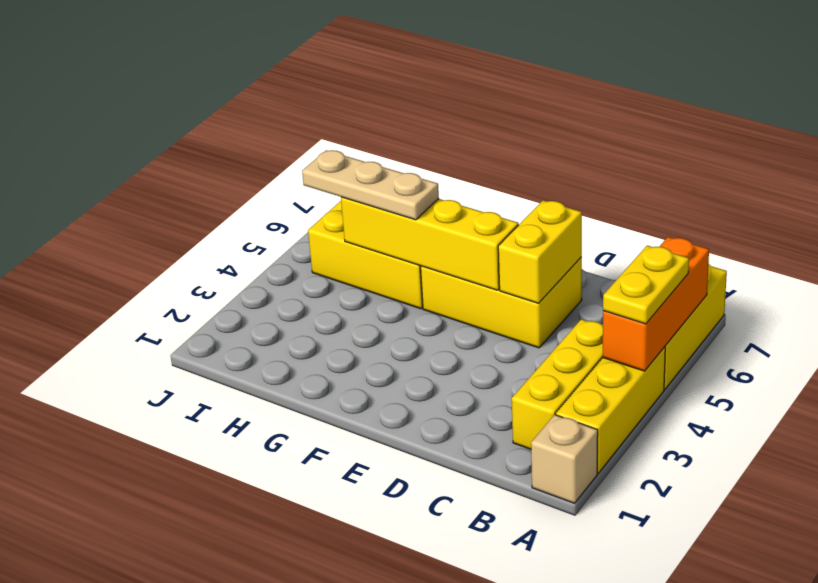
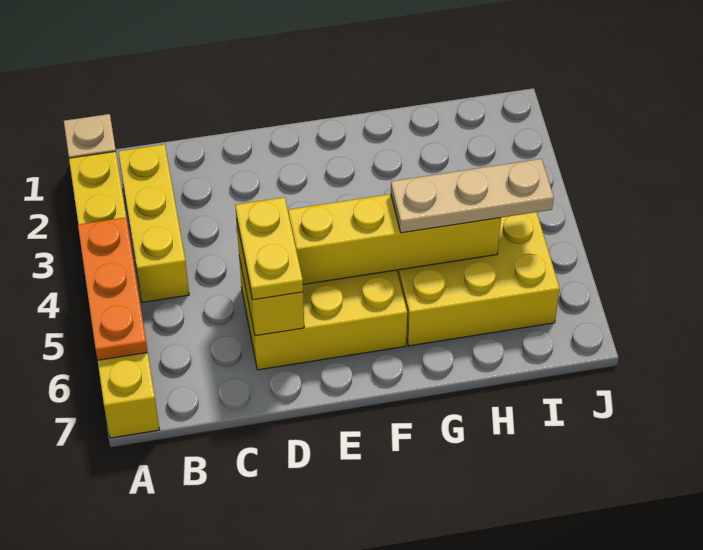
orange brick A4:A6 level 2 -> orange plate A4:A6 level 2
yellow plate A4:A5 level 3 -> yellow plate D5:D6 level 3

